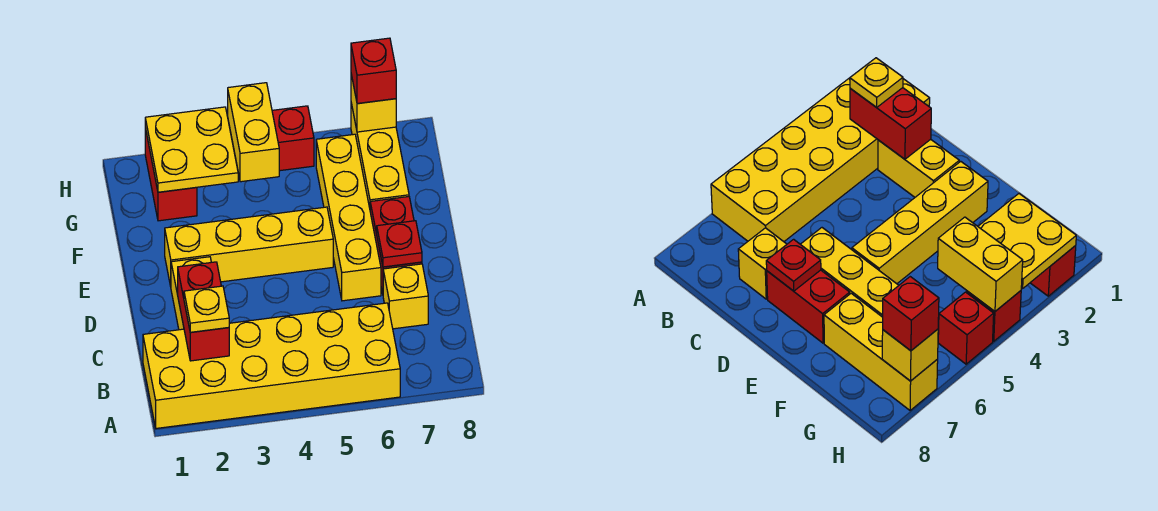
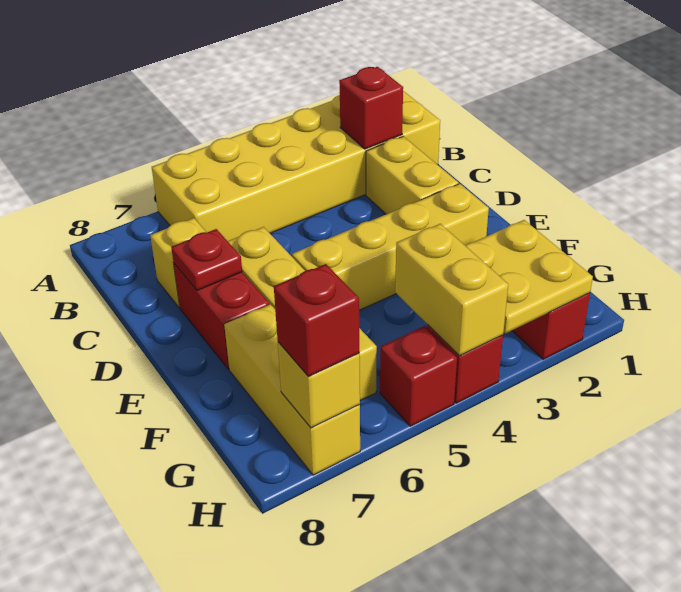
red brick B2:C2 level 2 -> red brick B2 level 2
yellow plate B2 level 3 -> none

